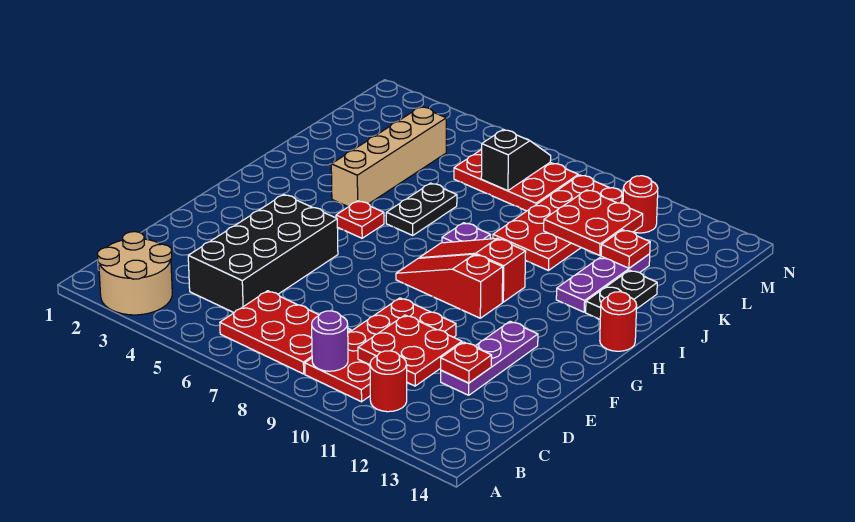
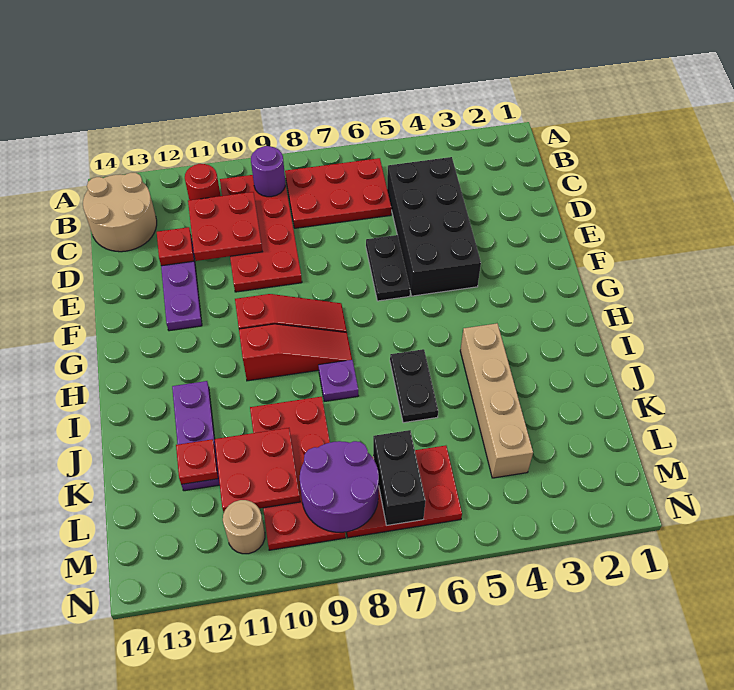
tan round brick A2:B3 level 1 -> tan round brick B13:C14 level 1
red plate H5 level 1 -> none
red round brick H14 level 1 -> none
black plate I13:J13 level 1 -> black plate E6:F6 level 1
black slope L7:M7 level 2 top L -> black brick L7:M7 level 2
none -> purple round brick L8:M9 level 2
red round brick M11 level 1 -> tan round brick M11 level 1

